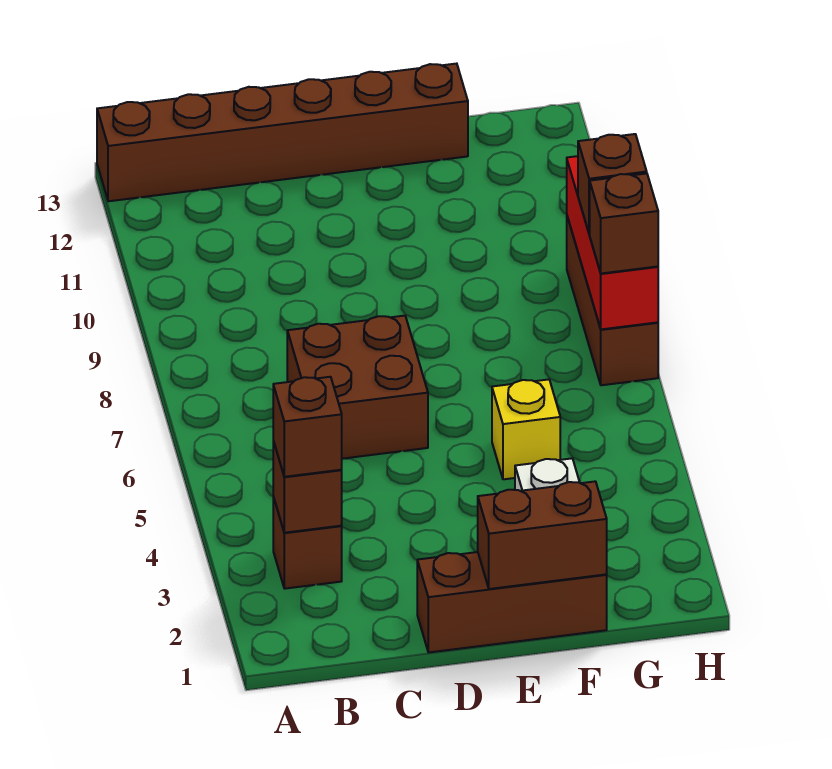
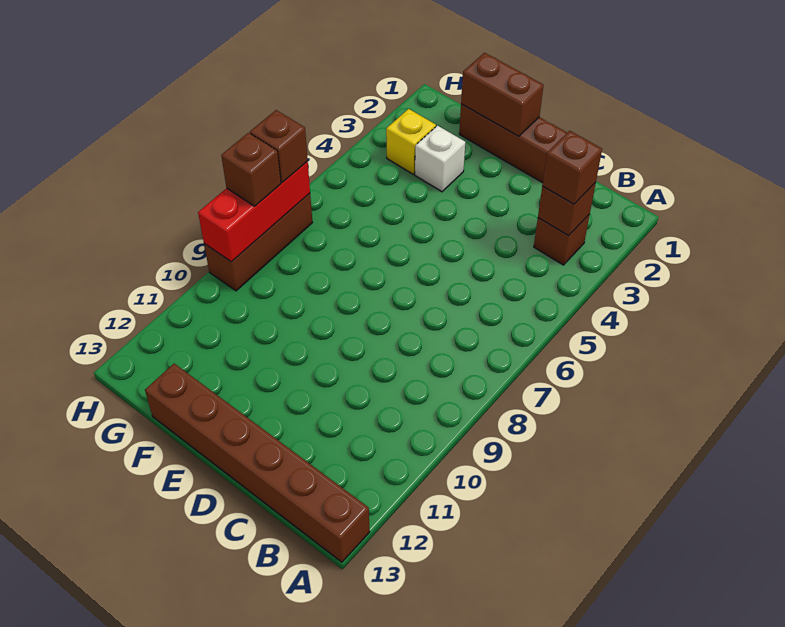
brown brick C6:D7 level 1 -> none
yellow brick F5 level 1 -> yellow brick G3 level 1

